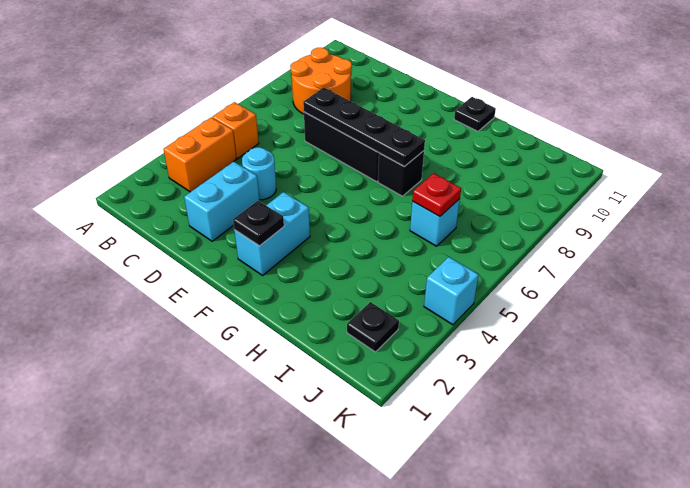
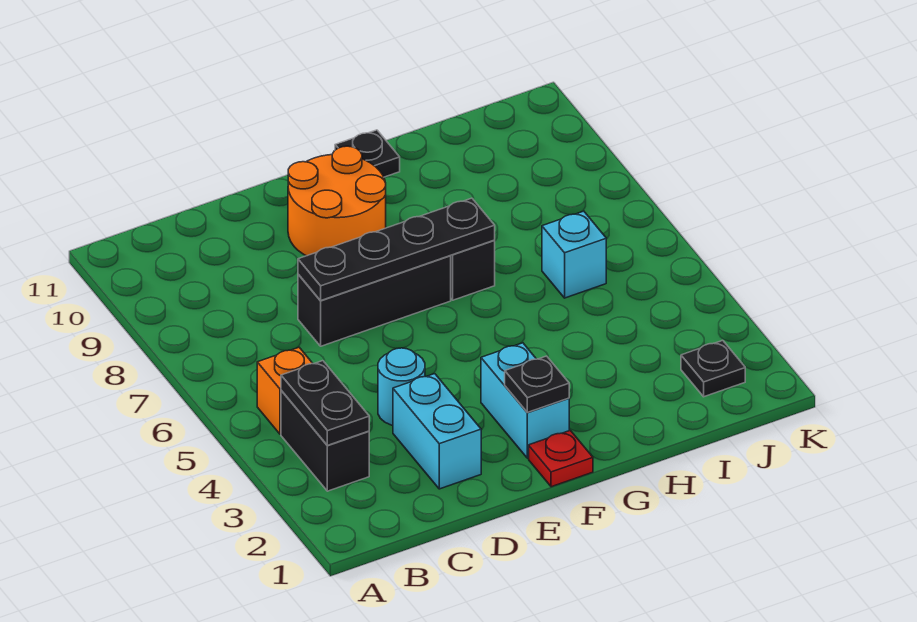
orange brick B3:B4 level 1 -> black brick B3:B4 level 1
none -> black plate B3:B4 level 2
orange round brick B8:C9 level 1 -> orange round brick E9:F10 level 1
red plate I6 level 2 -> red plate F1 level 1
cyan brick K4 level 1 -> none

